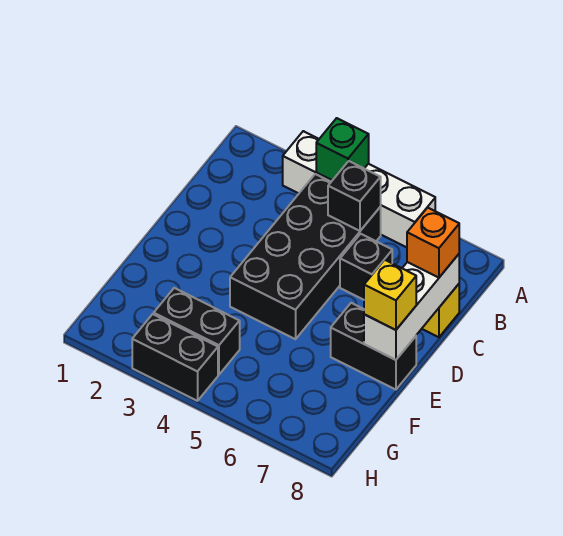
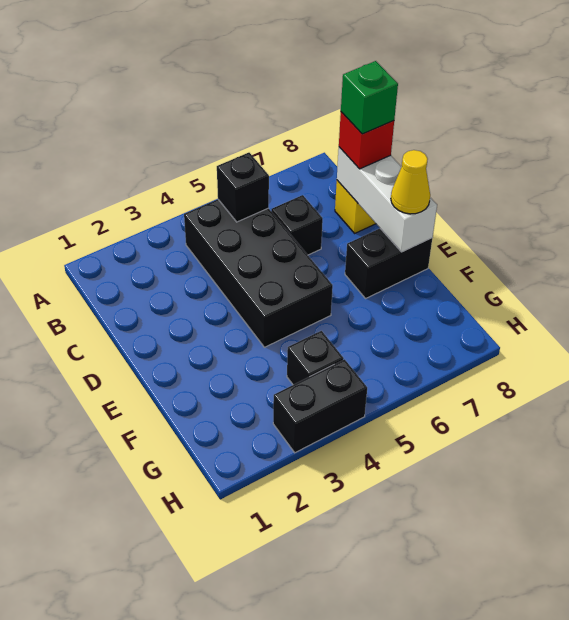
white brick A3:A6 level 1 -> none
green brick A4 level 2 -> green brick C8 level 4
orange brick C8 level 3 -> red brick C8 level 3
yellow brick E8 level 3 -> yellow cone E8 level 3
black brick G3:G4 level 1 -> black brick G4 level 1

